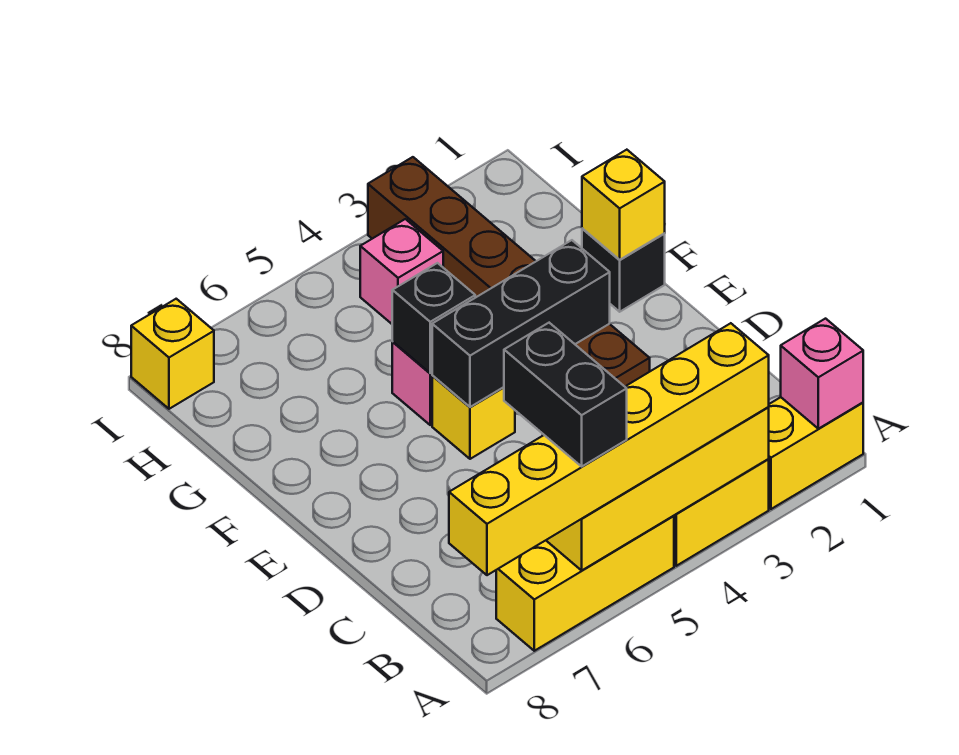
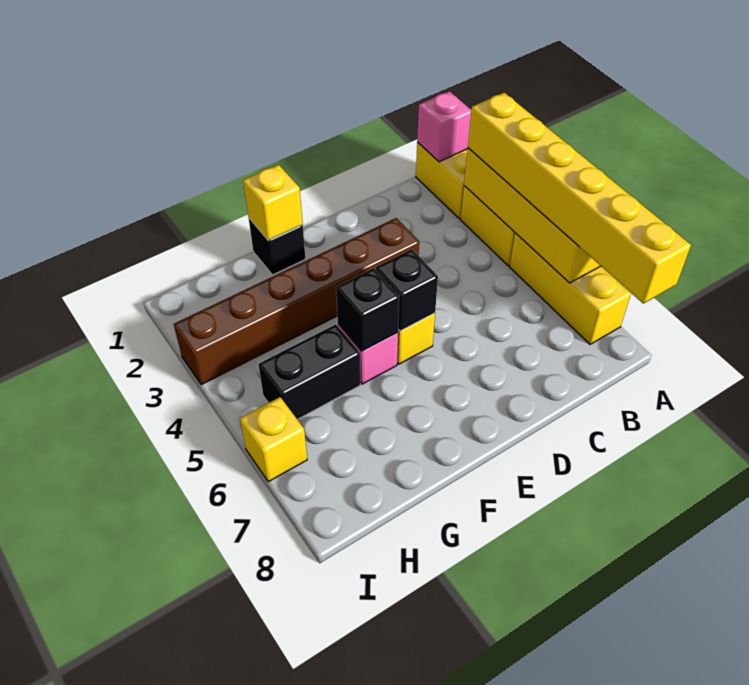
black brick A6:B6 level 4 -> black brick G5:H5 level 1
black brick E3:E5 level 2 -> black brick E5 level 2
pink brick H4 level 1 -> none
yellow brick I8 level 1 -> yellow brick I6 level 1

